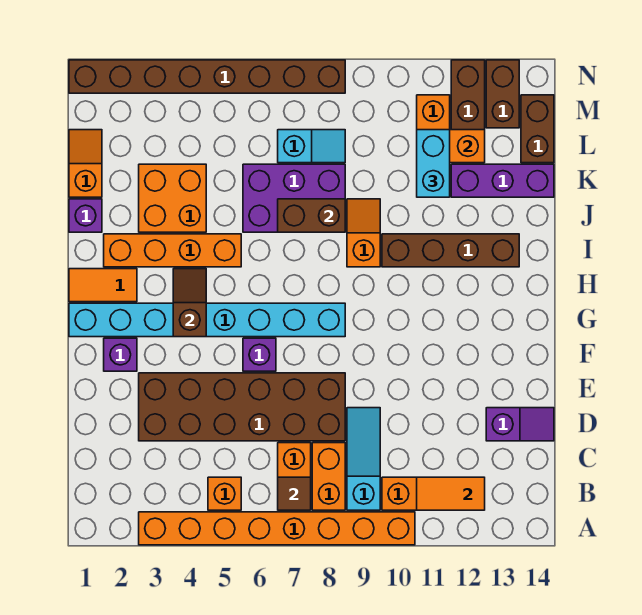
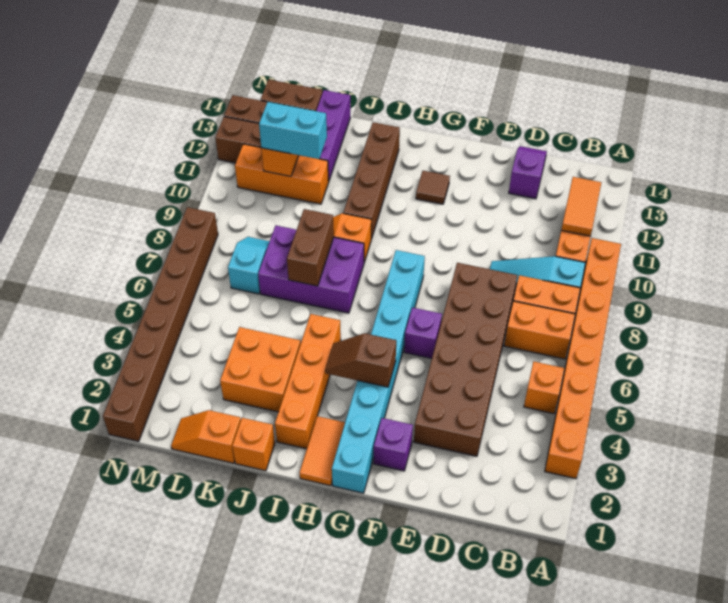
brown tile B7 level 2 -> brown tile G12 level 1
purple brick J1 level 1 -> orange brick J1 level 1
purple brick J6:K8 level 1 -> purple brick I7:K8 level 1

